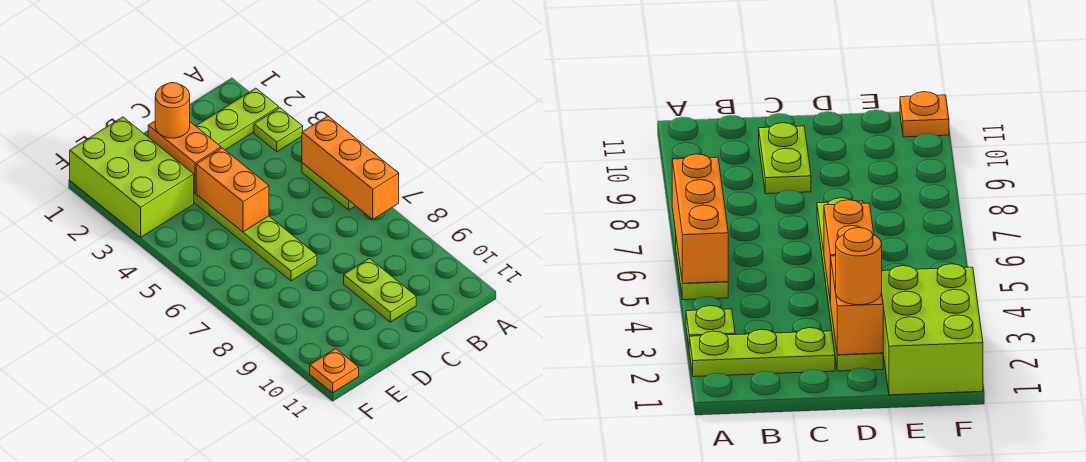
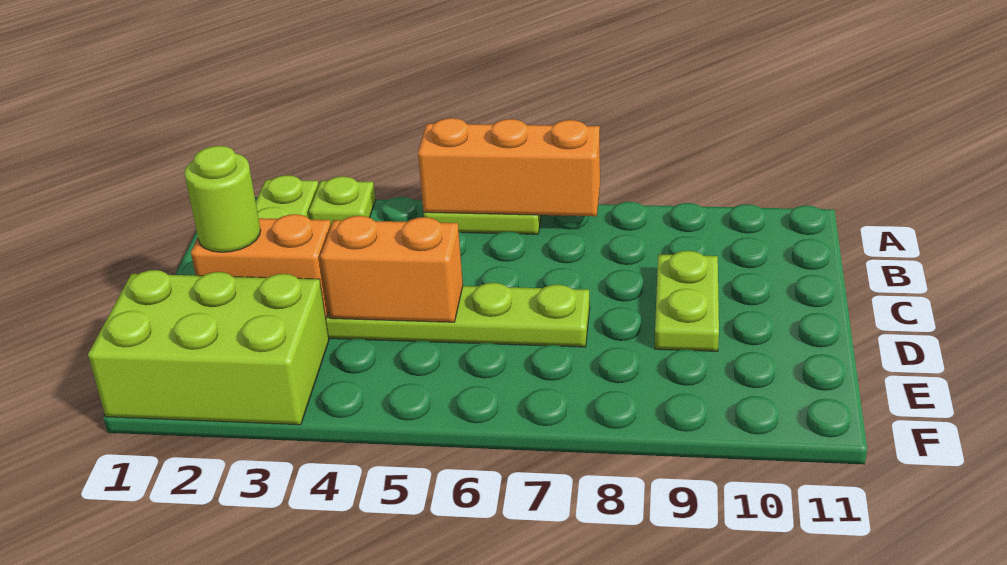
lime plate C9:C10 level 1 -> lime plate C9:D9 level 1
orange round brick D2 level 3 -> lime round brick D2 level 3
orange plate F11 level 1 -> none

